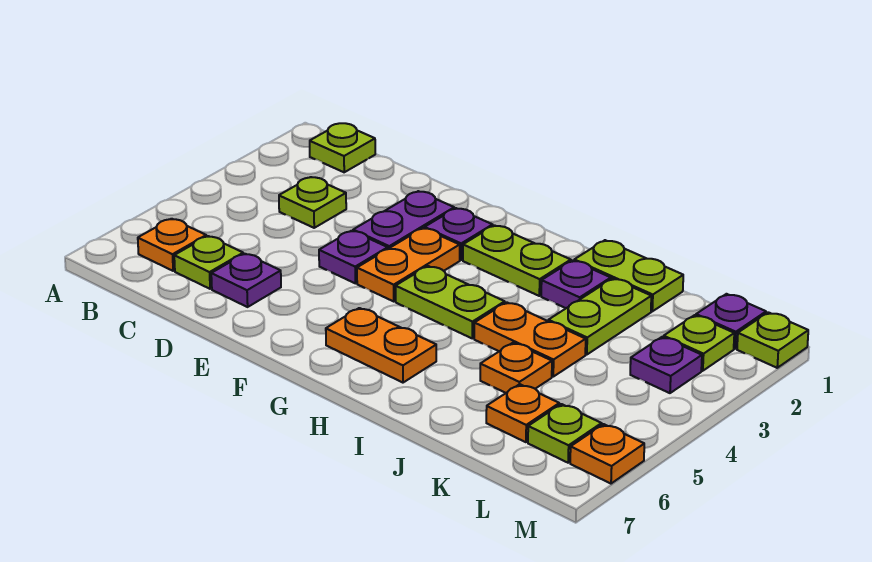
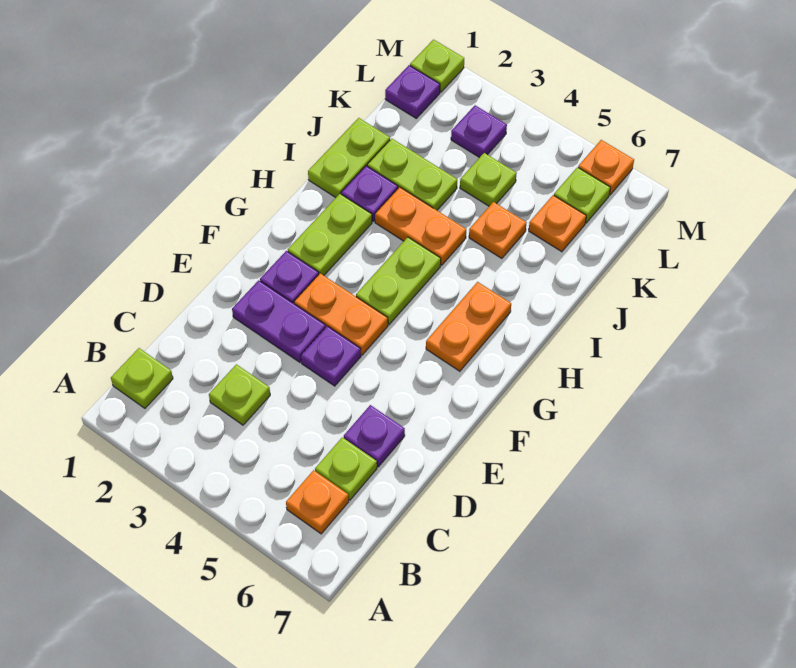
orange plate I4:J4 level 1 -> orange plate I3:I4 level 1
lime plate L2 level 1 -> lime plate K4 level 1

